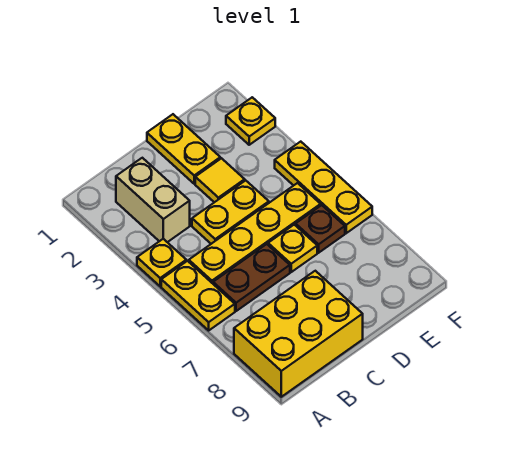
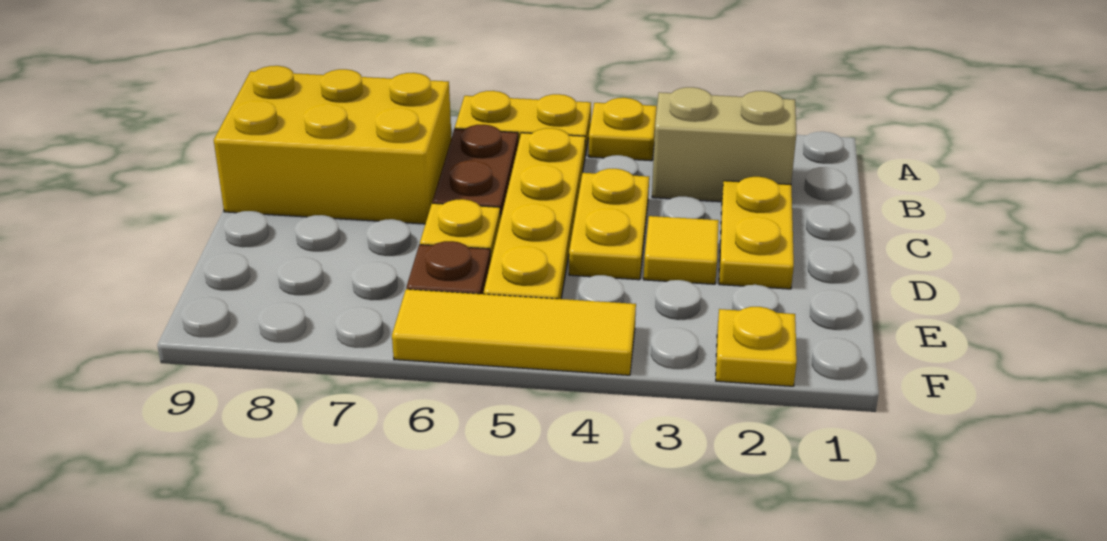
yellow brick A8:C9 level 1 -> yellow brick B7:C9 level 1
yellow plate D1:D2 level 1 -> yellow plate C2:D2 level 1
yellow plate F4:F6 level 1 -> yellow tile F4:F6 level 1

